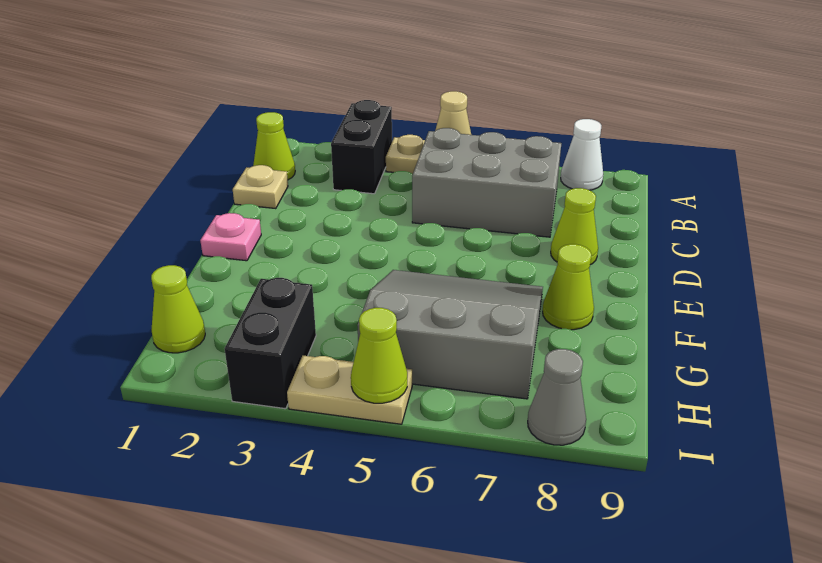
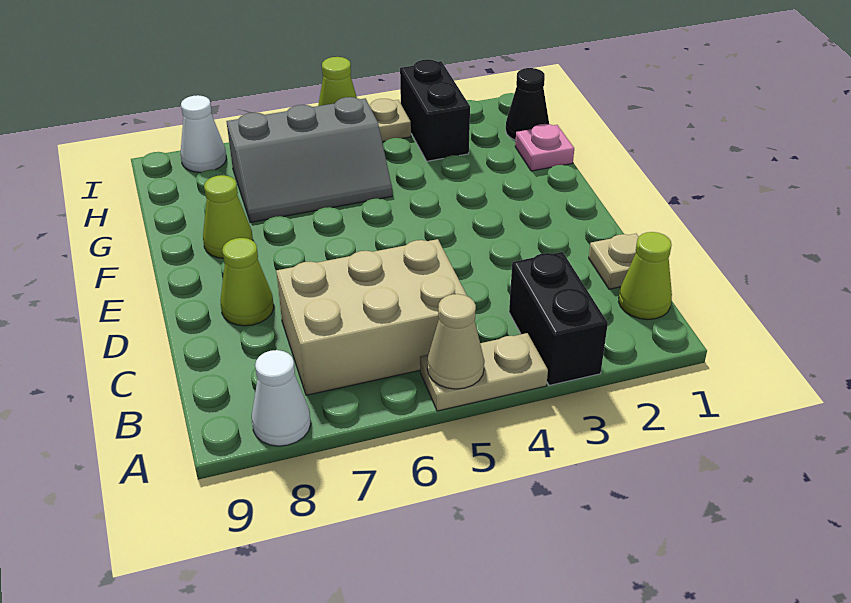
grey brick B5:C7 level 1 -> tan brick B5:C7 level 1
pink plate E1 level 1 -> pink plate G1 level 1
grey slope F5:H7 level 1 top H -> grey slope G5:H7 level 1 top H
lime cone H1 level 1 -> black cone H1 level 1
grey cone I8 level 1 -> white cone I8 level 1

